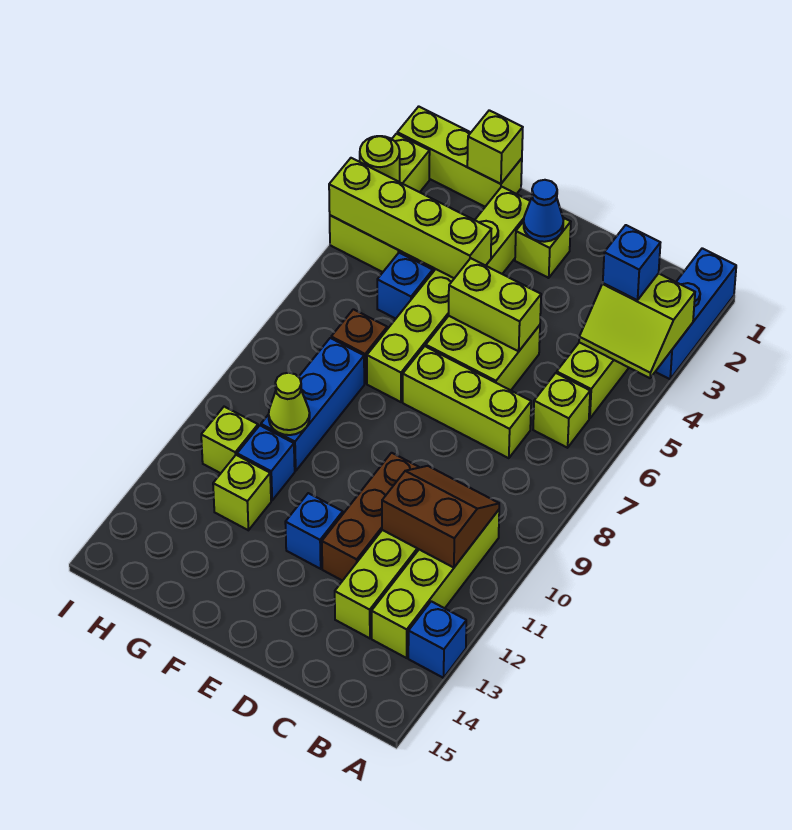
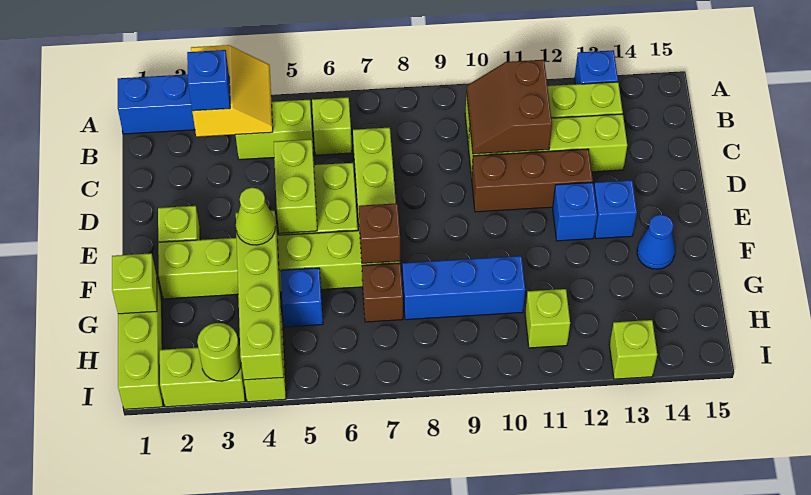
lime slope A3:B4 level 2 top 3 -> yellow slope A3:B4 level 2 top 3
blue cone E2 level 2 -> blue cone F14 level 1
none -> brown brick F7 level 2
lime cone G10 level 2 -> lime cone F4 level 3
blue brick G11 level 1 -> blue brick E13 level 1
lime brick G12 level 1 -> lime brick I13 level 1

